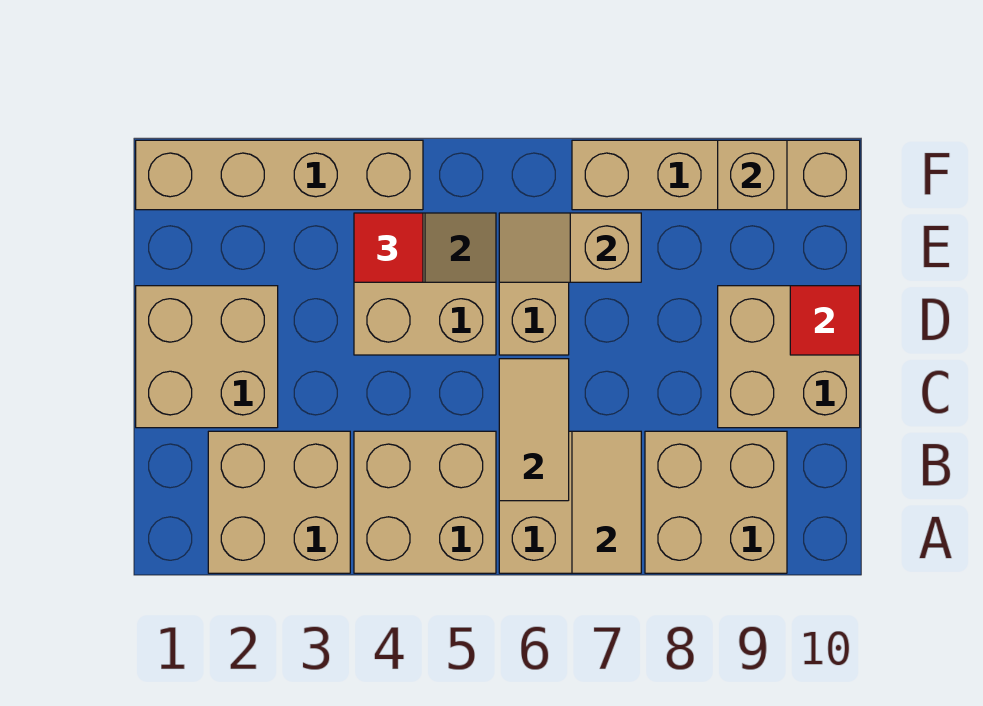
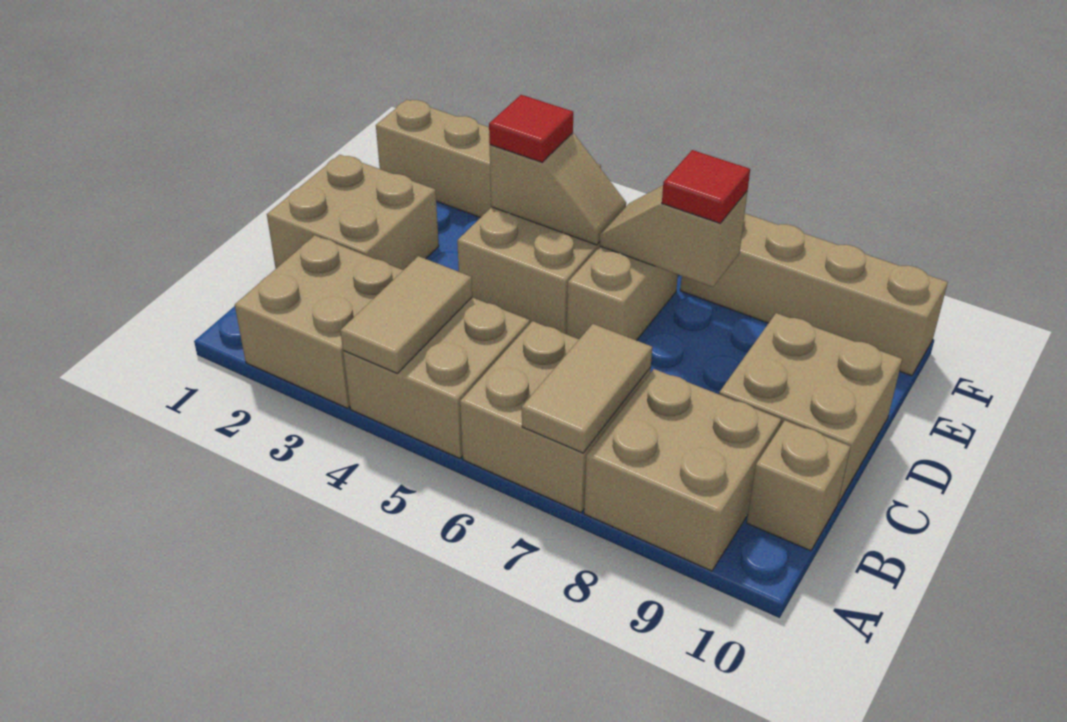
tan tile B6:C6 level 2 -> tan tile A4:B4 level 2
red tile D10 level 2 -> red tile E7 level 3
tan brick F9 level 2 -> tan brick B10 level 1

